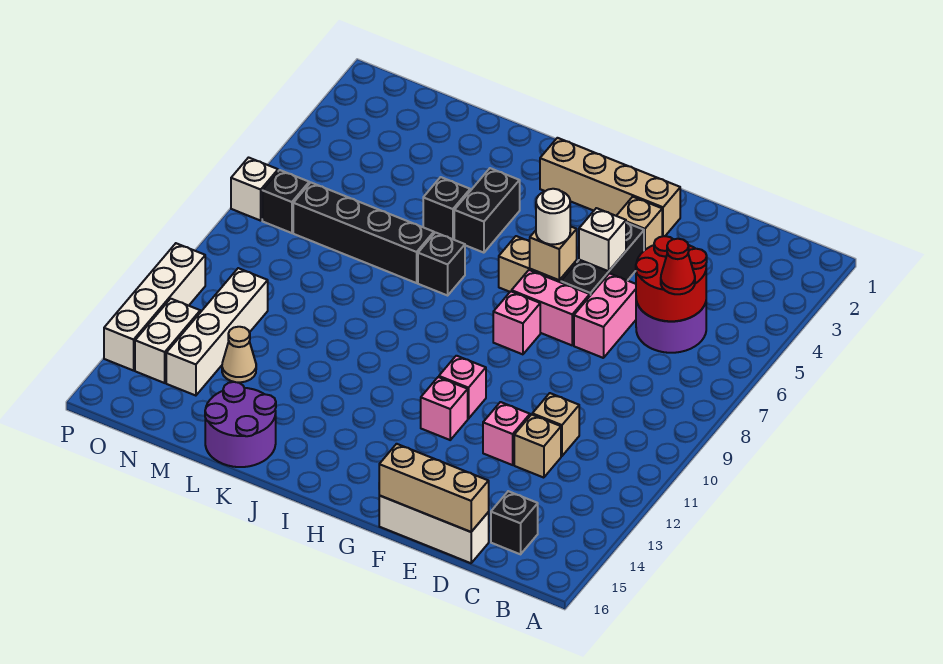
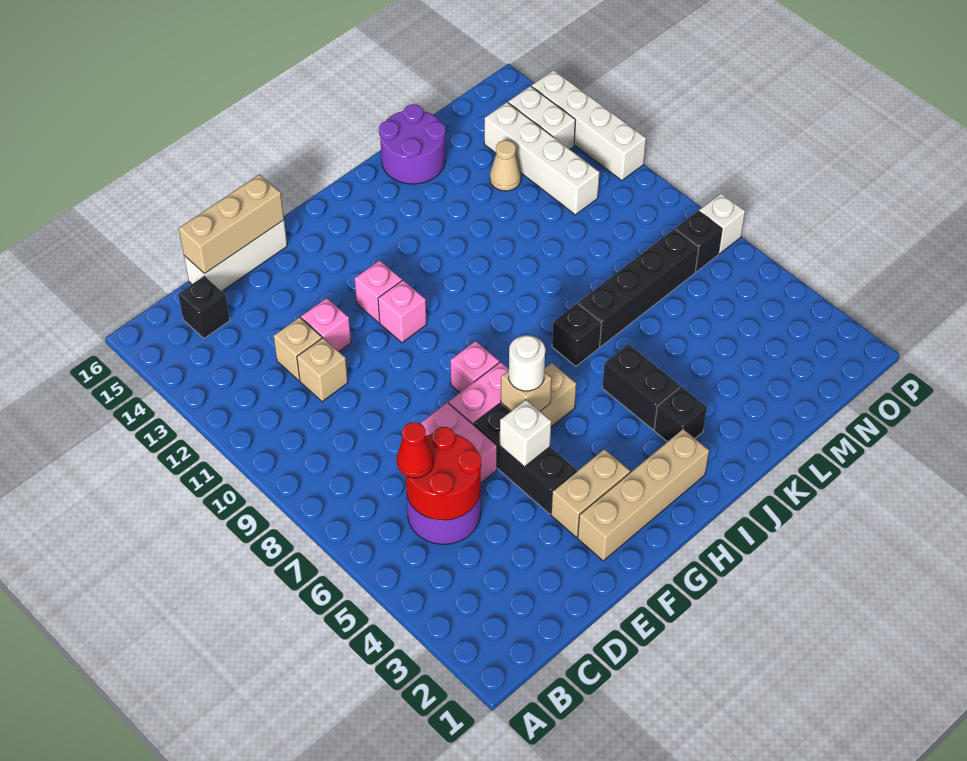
tan brick F3 level 1 -> tan brick F3:G3 level 1
black brick K5 level 1 -> black brick J3 level 1

